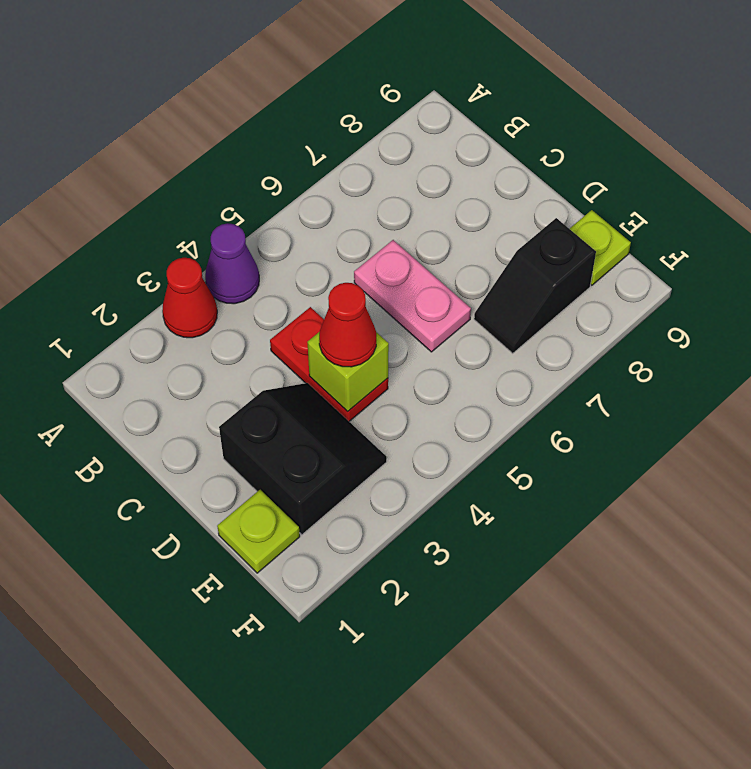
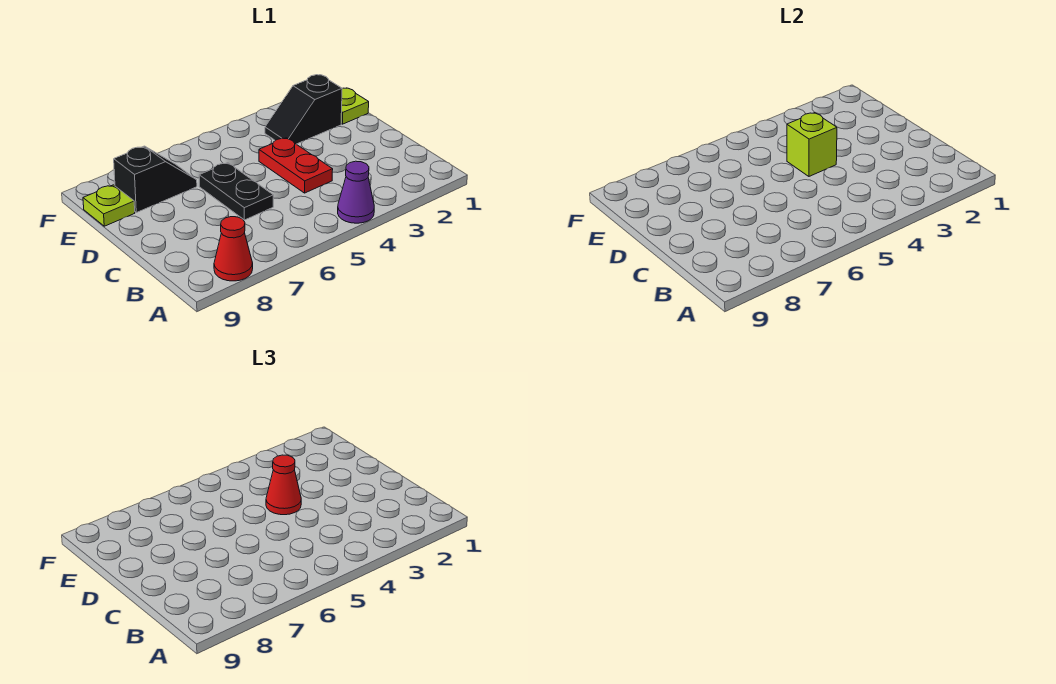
red cone A3 level 1 -> red cone A8 level 1
pink plate C6:D6 level 1 -> black plate C6:D6 level 1
black slope D2:E3 level 1 top 2 -> black slope E2:E3 level 1 top 2

